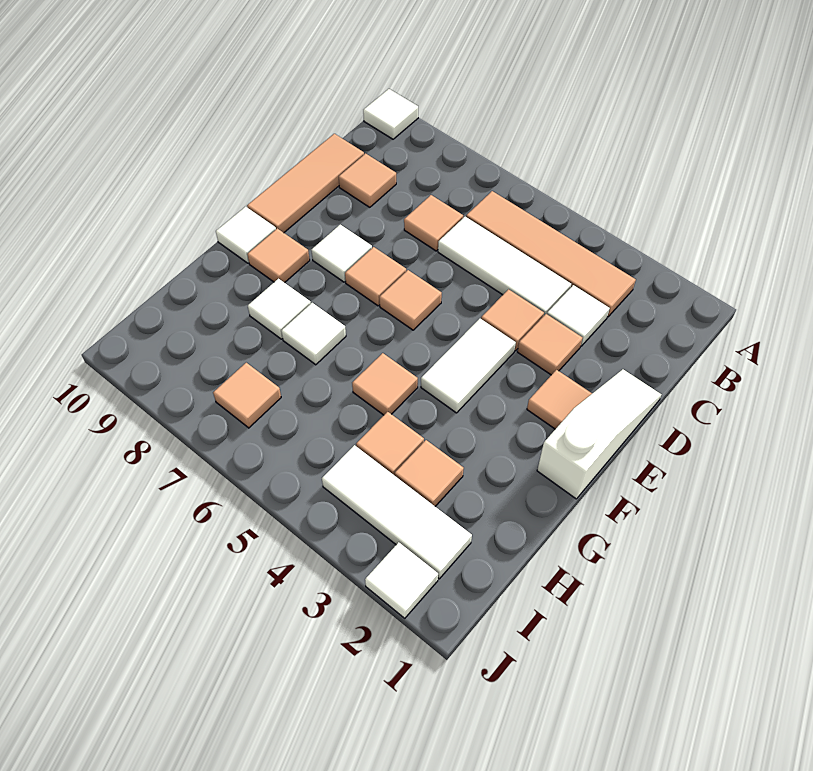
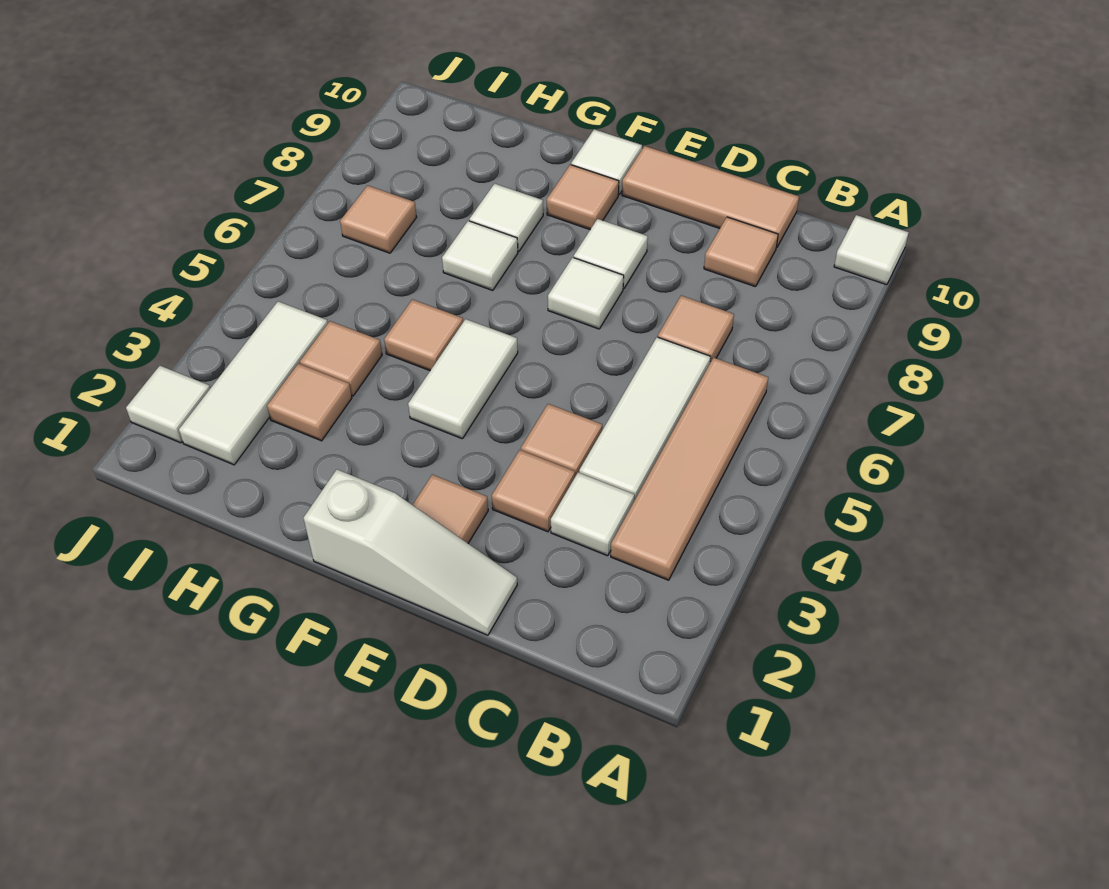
white tile E4:F4 level 1 -> white tile F4:F5 level 1
tan tile E6 level 1 -> none
tan tile E7 level 1 -> white tile E7 level 1

